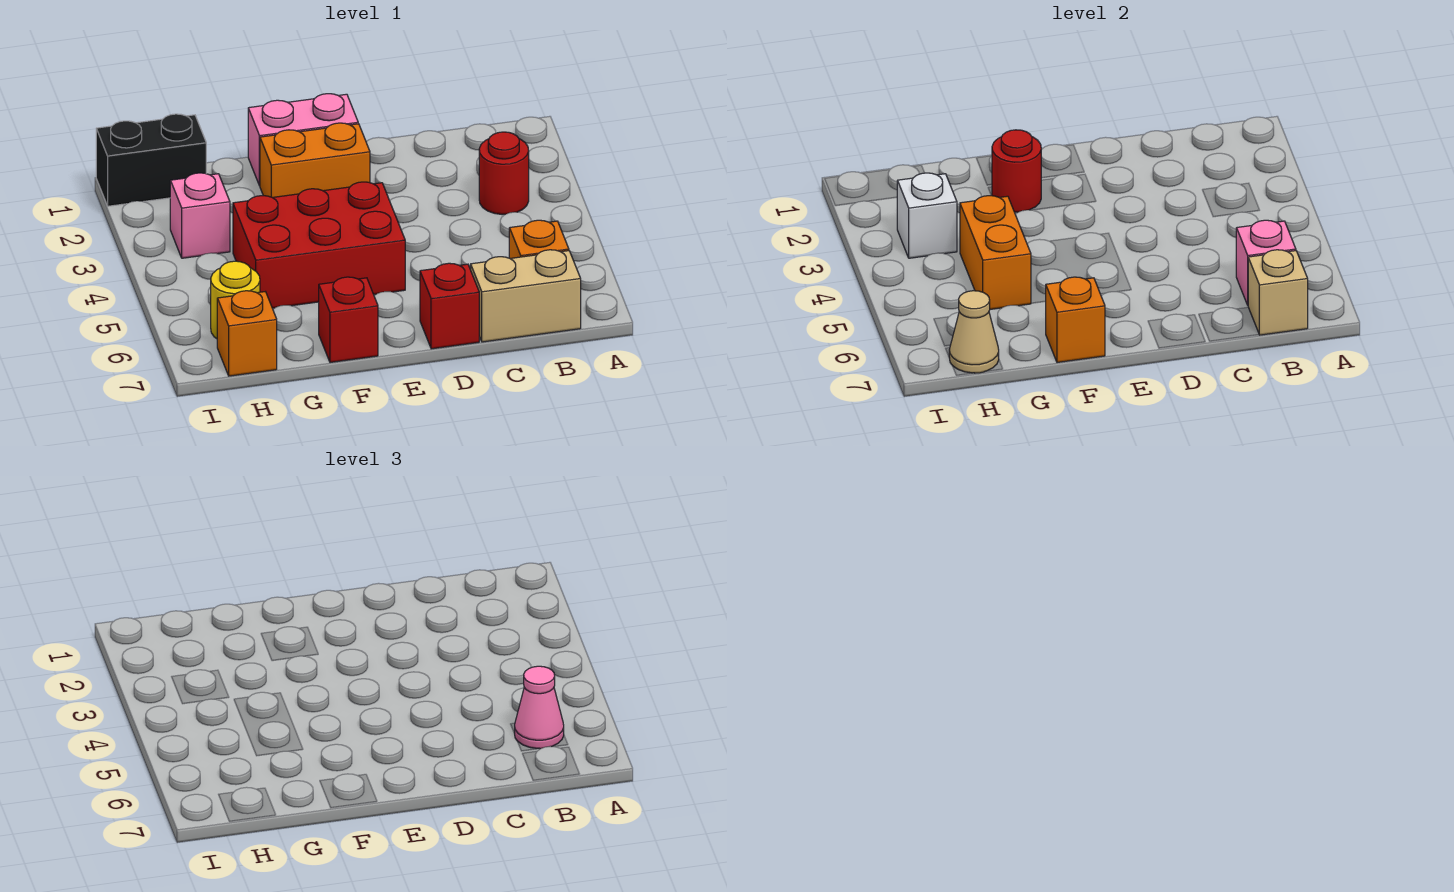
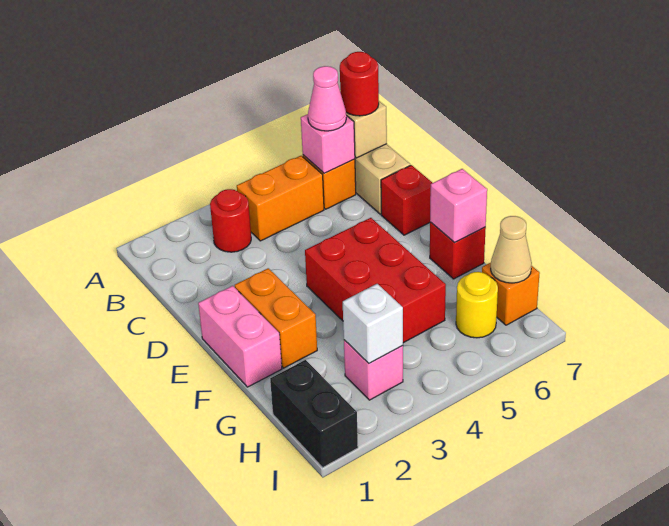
red round brick F2 level 2 -> red round brick B7 level 3
orange brick F7 level 2 -> pink brick F7 level 2
orange brick G4:G5 level 2 -> orange brick B4:B5 level 1

